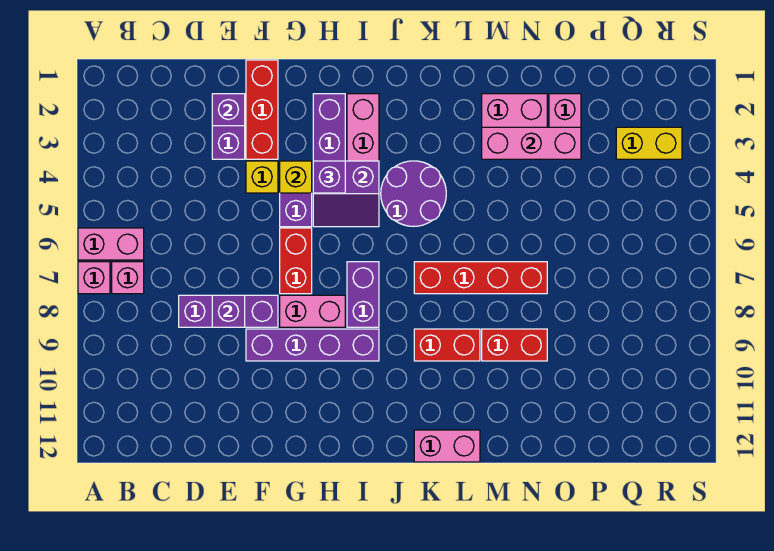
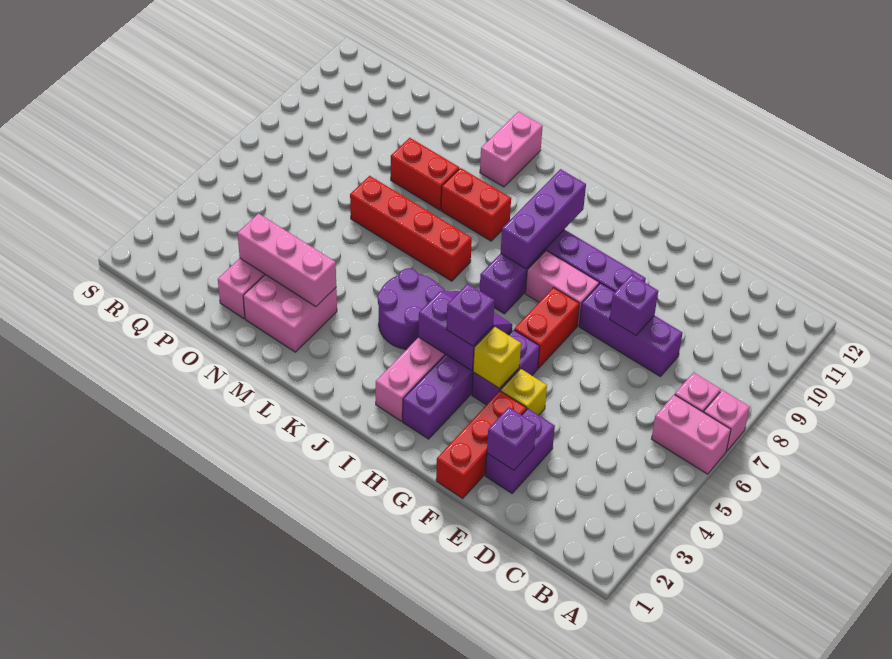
none -> purple brick I8:I10 level 2
pink brick K12:L12 level 1 -> pink brick L11:L12 level 1
yellow brick Q3:R3 level 1 -> none

